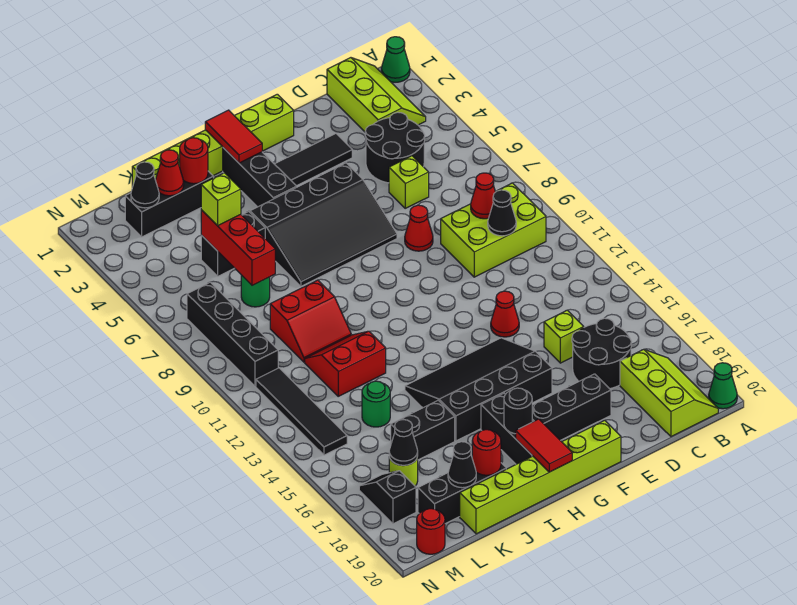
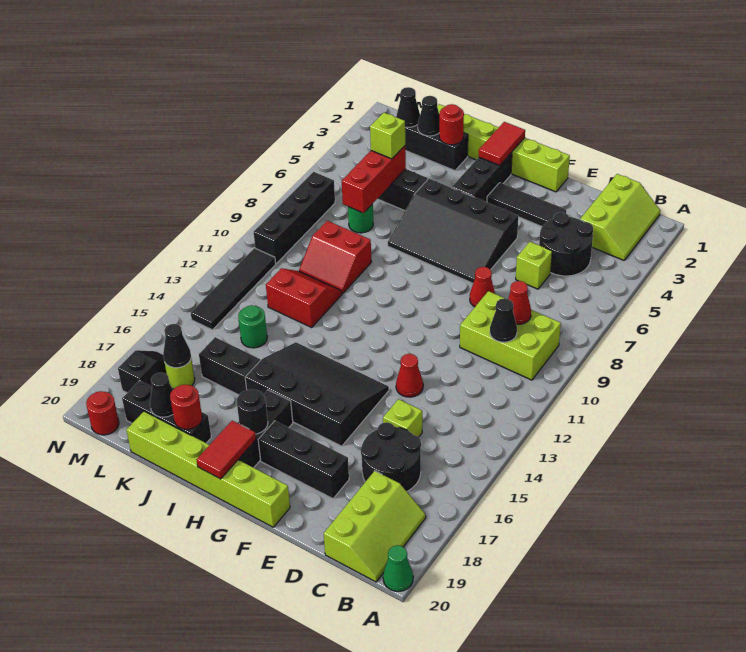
green cone A1 level 1 -> none
red cone K2 level 2 -> black cone K2 level 2

